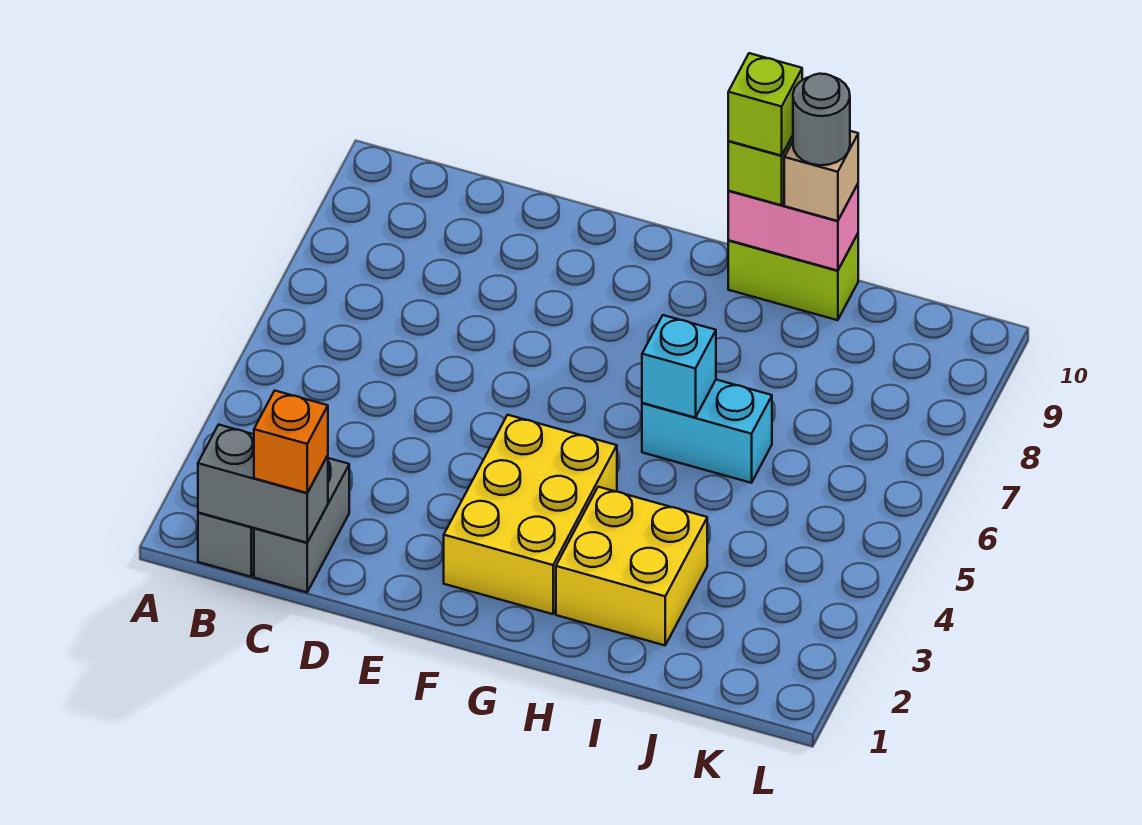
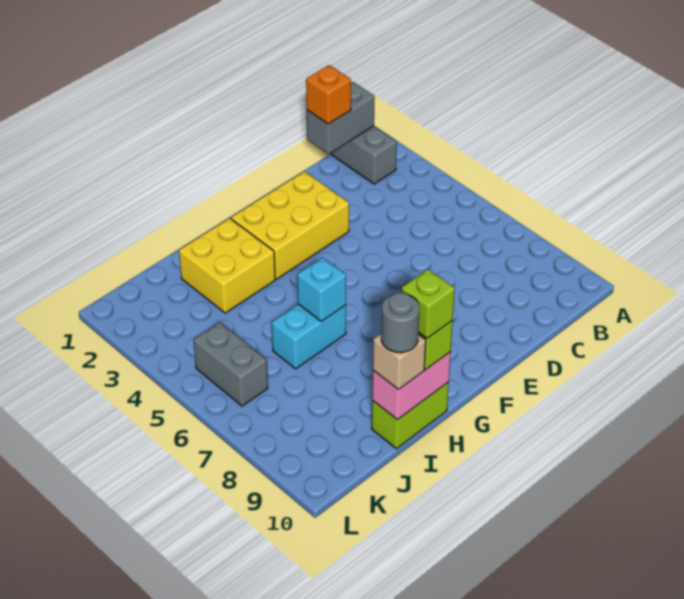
grey brick C1:C2 level 1 -> grey brick K5:K6 level 1
yellow brick F2:G4 level 1 -> yellow brick E2:G3 level 1

